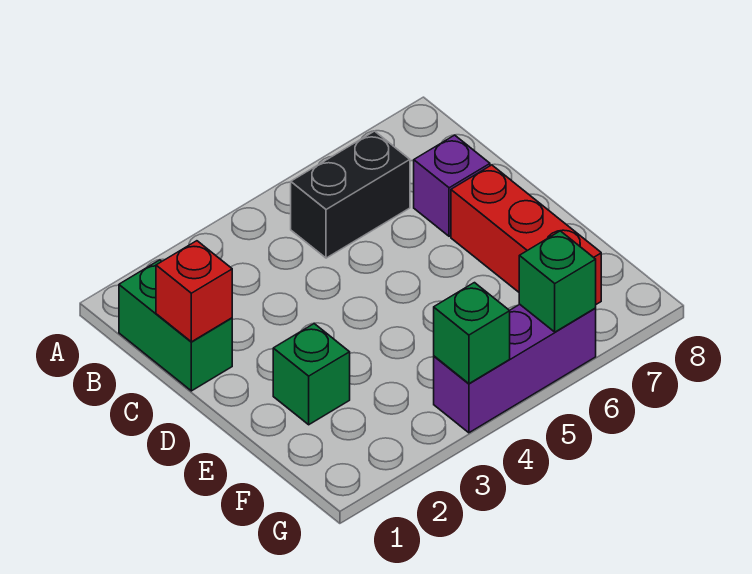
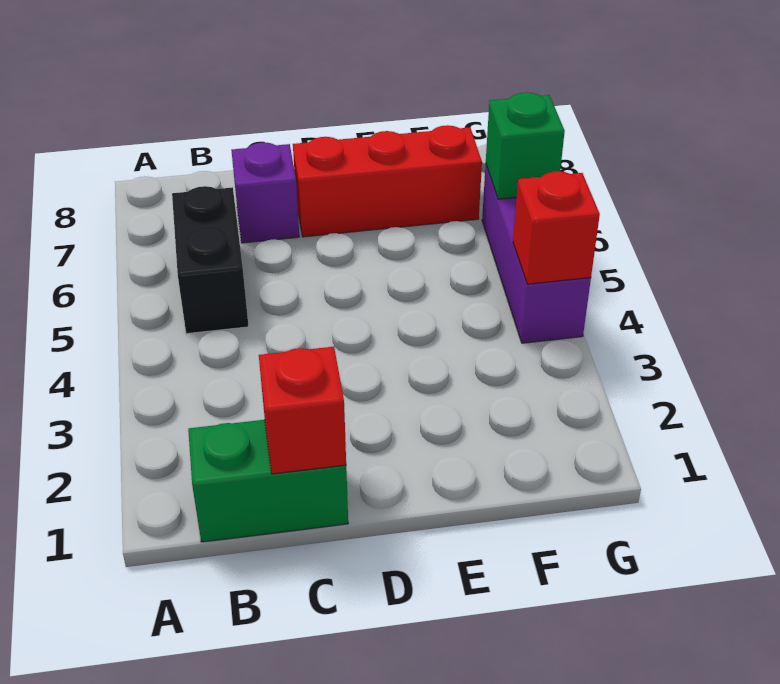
green brick E2 level 1 -> none
green brick G4 level 2 -> red brick G4 level 2

